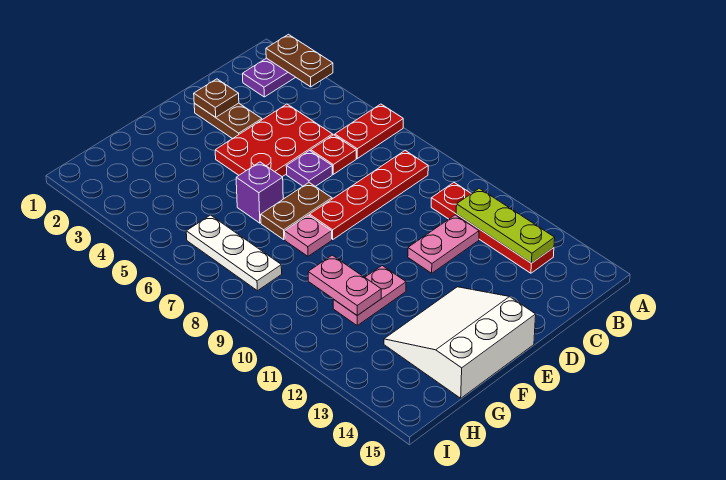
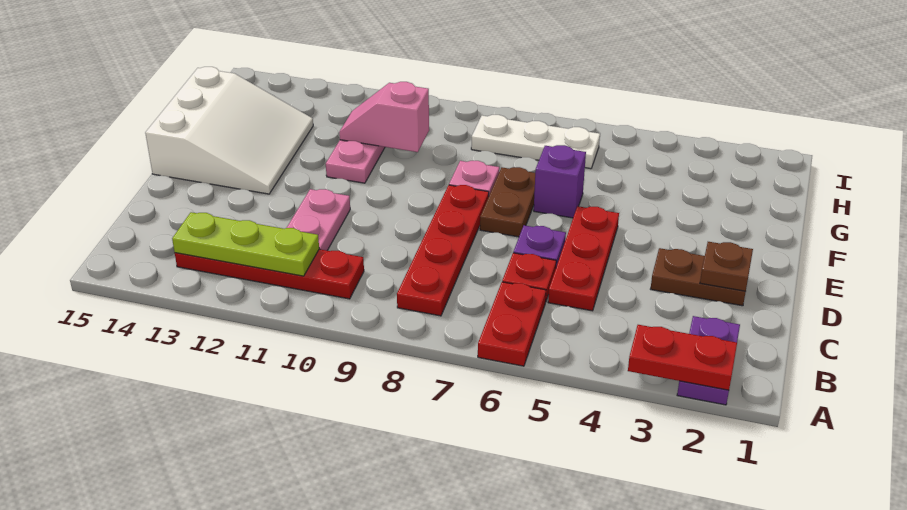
brown plate A2:A3 level 2 -> red plate A2:A3 level 2
red plate C4:E5 level 1 -> red plate C5:E5 level 1
pink plate G10:G11 level 2 -> pink slope G10:G11 level 2 top 10

